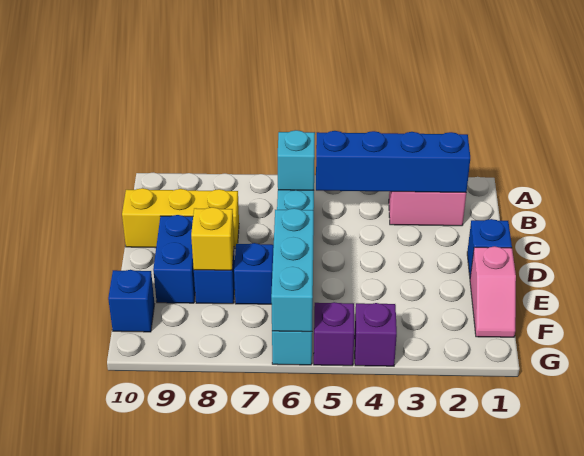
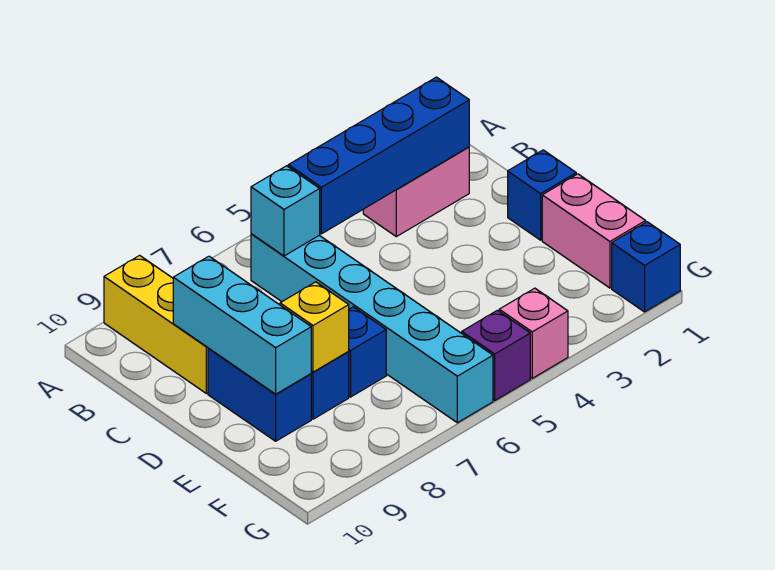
yellow brick C8:C10 level 1 -> yellow brick A9:C9 level 1
pink slope E1:F1 level 1 top E -> pink brick E1:F1 level 1
cyan brick E6:G6 level 2 -> cyan brick C9:E9 level 2
blue brick F10 level 1 -> blue brick G1 level 1
purple brick G4 level 1 -> pink brick G4 level 1

